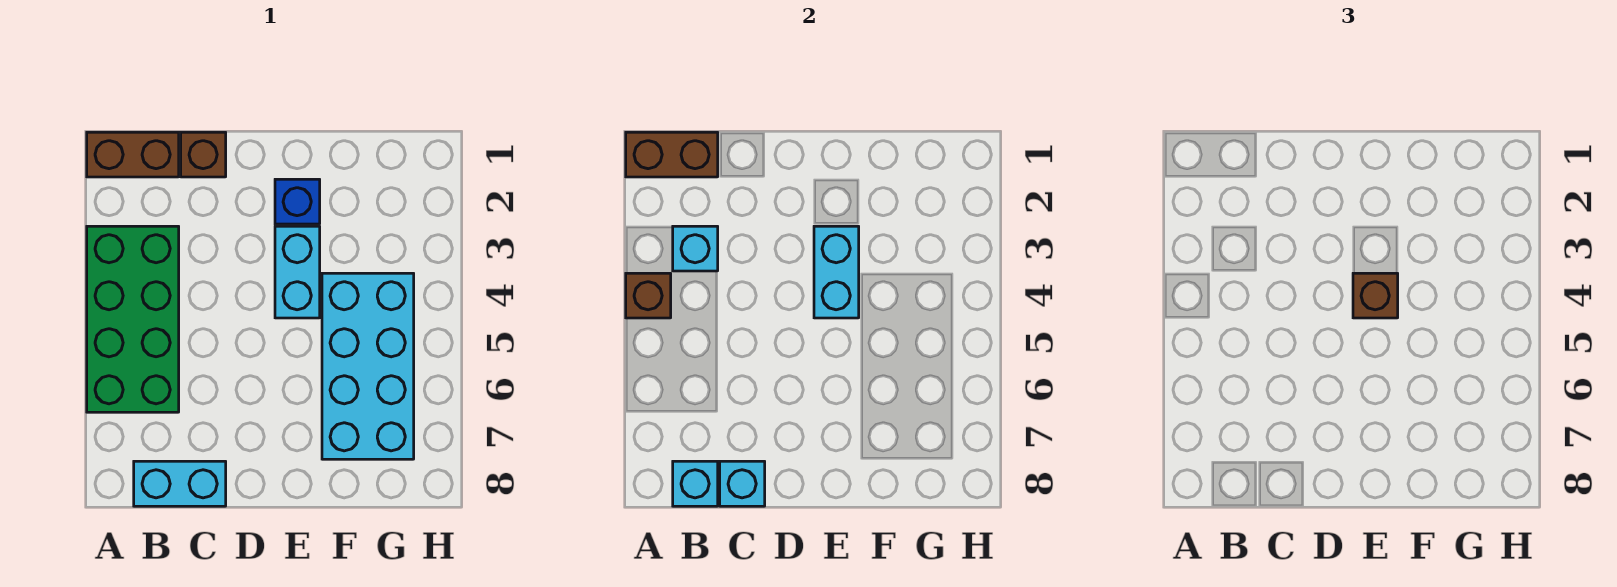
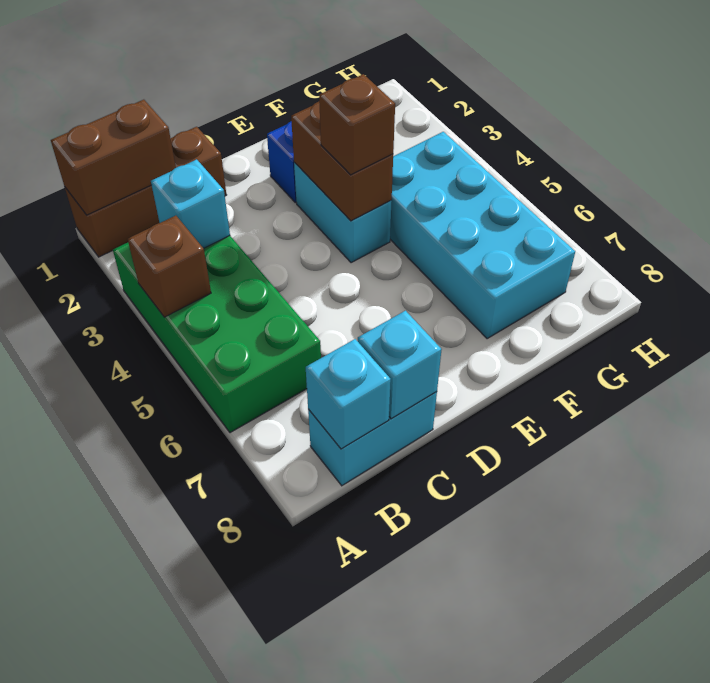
cyan brick E3:E4 level 2 -> brown brick E3:E4 level 2

